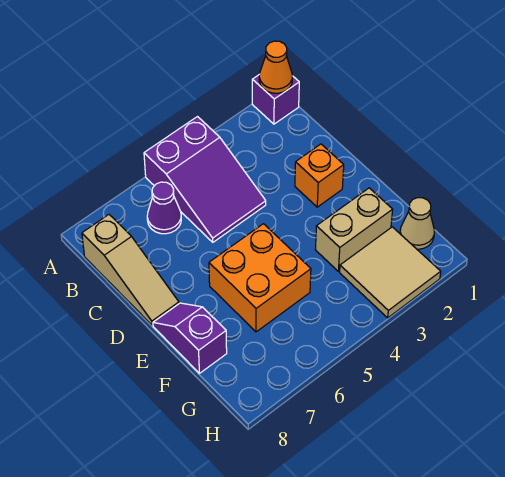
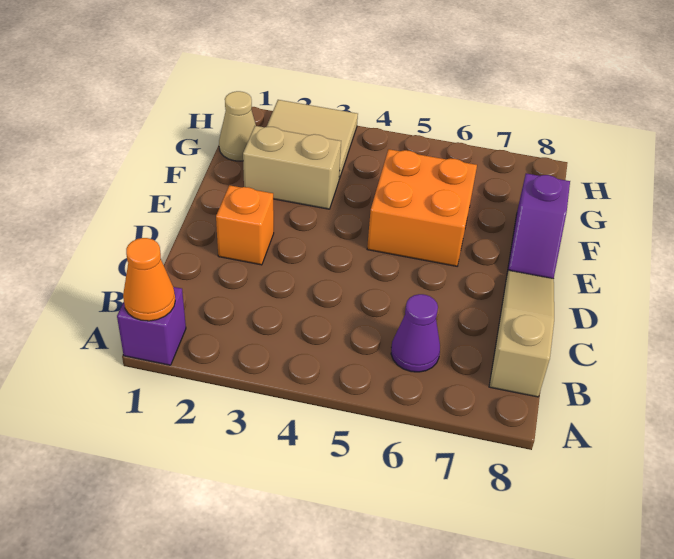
purple slope A4:C5 level 1 top A -> none

